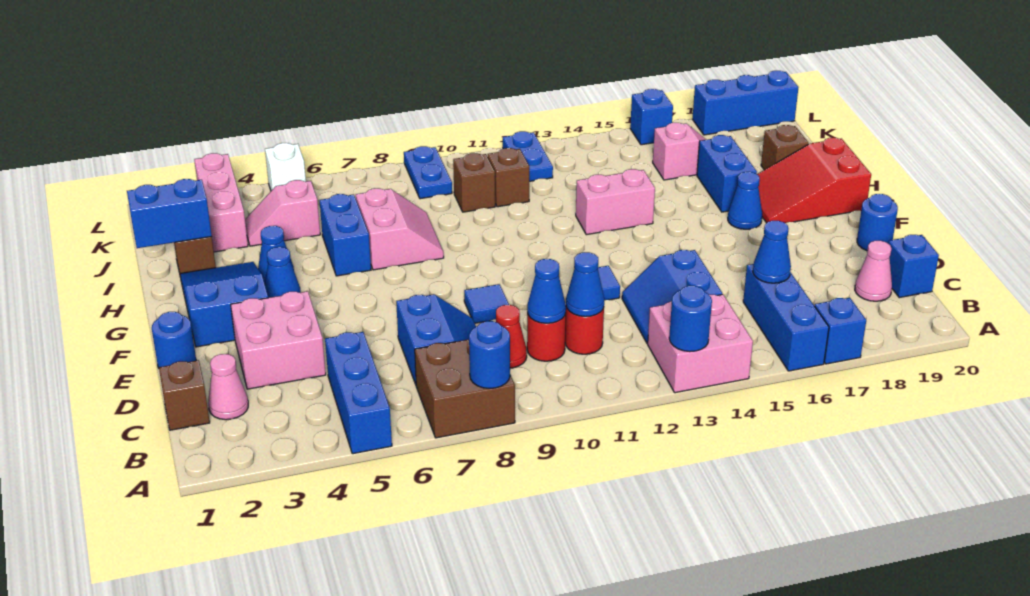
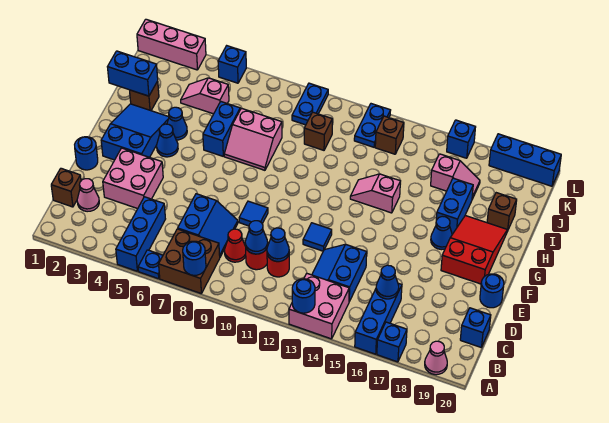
none -> blue plate A6 level 1
pink cone C19 level 1 -> pink cone A19 level 1
red slope G18:H20 level 1 top 20 -> red slope F18:H19 level 1 top F
pink slope H7:I8 level 1 top 7 -> pink slope H7:I8 level 1 top I
pink brick H13:H14 level 1 -> pink slope H13:H14 level 1 top 14
pink brick J3:L3 level 1 -> pink brick L1:L3 level 1
brown brick J11 level 1 -> brown brick K13 level 1
white brick L5 level 1 -> blue brick L5 level 1

